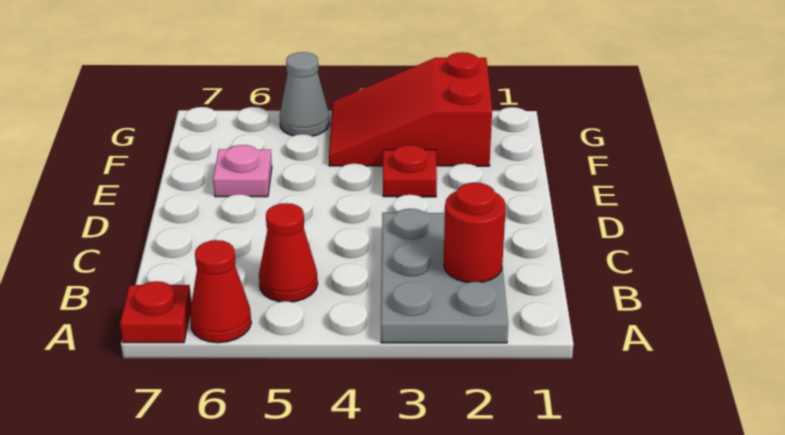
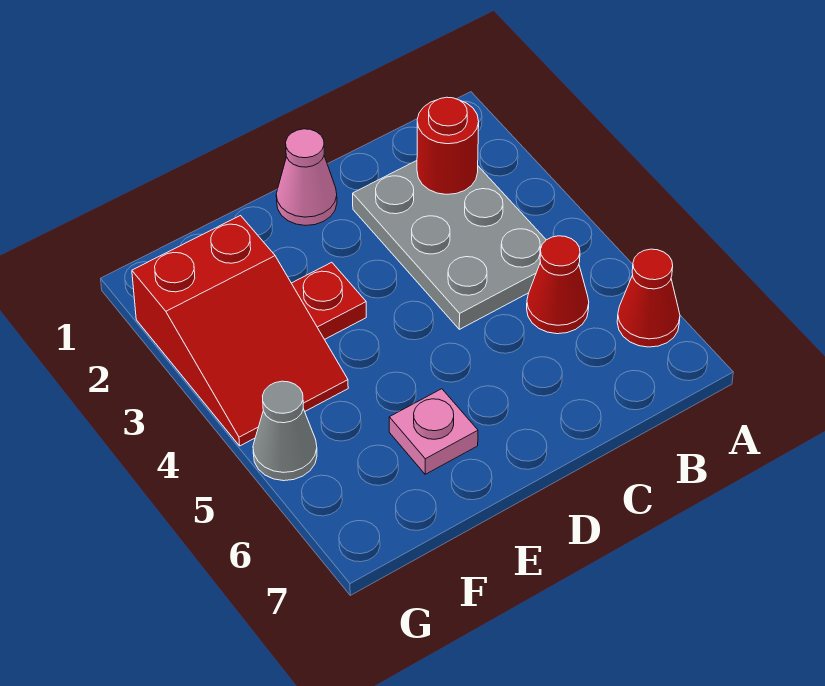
grey plate A2:C3 level 1 -> grey plate B2:C4 level 1
red plate A7 level 1 -> none
none -> pink cone D1 level 1

